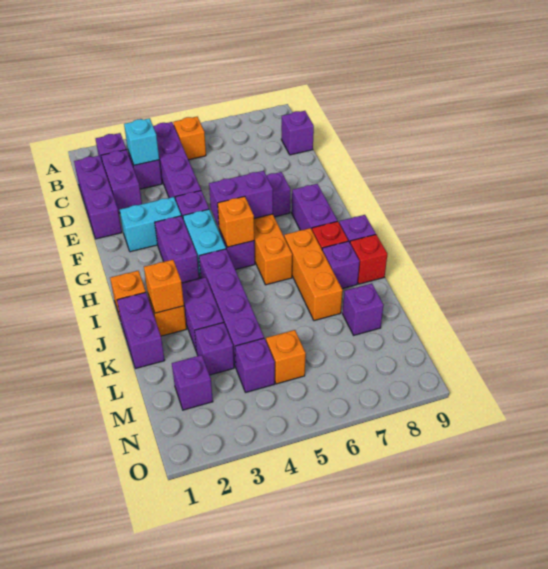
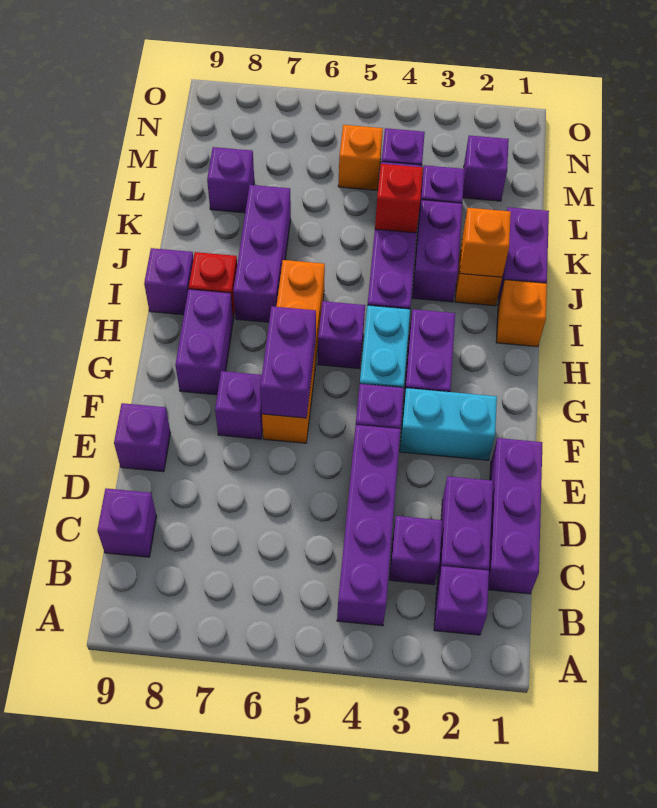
orange brick B5 level 1 -> none
cyan brick C3 level 2 -> none
purple brick G5:G6 level 2 -> purple brick F6:G6 level 2
orange brick H5 level 2 -> none
orange brick I7:K7 level 1 -> purple brick I7:K7 level 1
purple brick J8 level 1 -> purple brick E9 level 1
red brick J9 level 1 -> red brick K4 level 2

